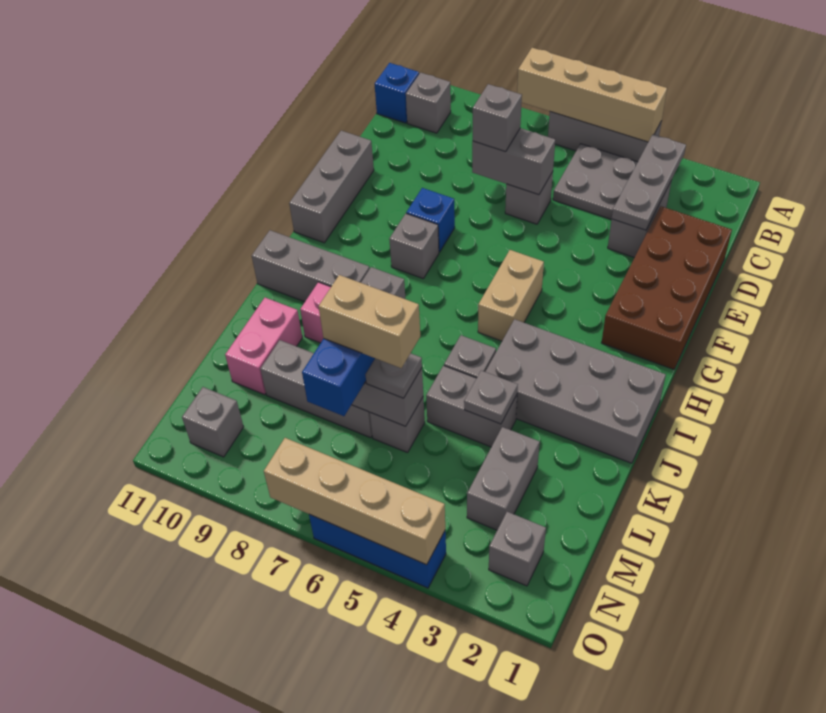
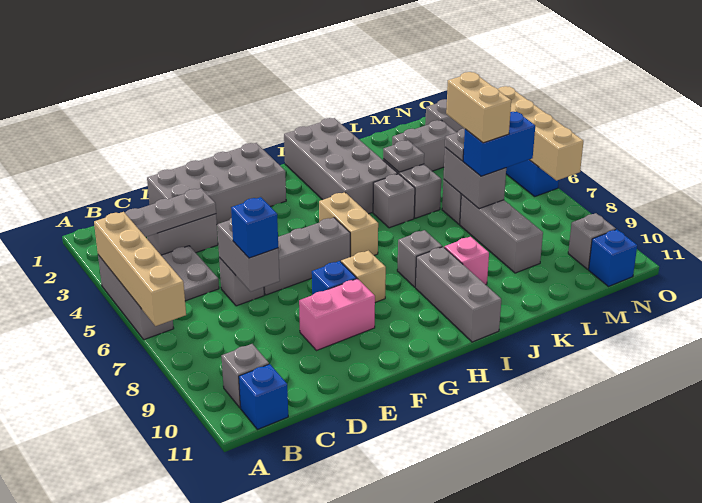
brown brick D1:G2 level 1 -> grey brick D1:G2 level 1
grey brick D7 level 3 -> blue brick D7 level 3
grey brick E11:G11 level 1 -> grey brick E6:G6 level 1
tan brick G5:H5 level 1 -> tan brick H5:H6 level 1
grey brick G8 level 1 -> tan brick G8 level 1
pink brick K10:L10 level 1 -> pink brick E9:F9 level 1
none -> blue brick N11 level 1

